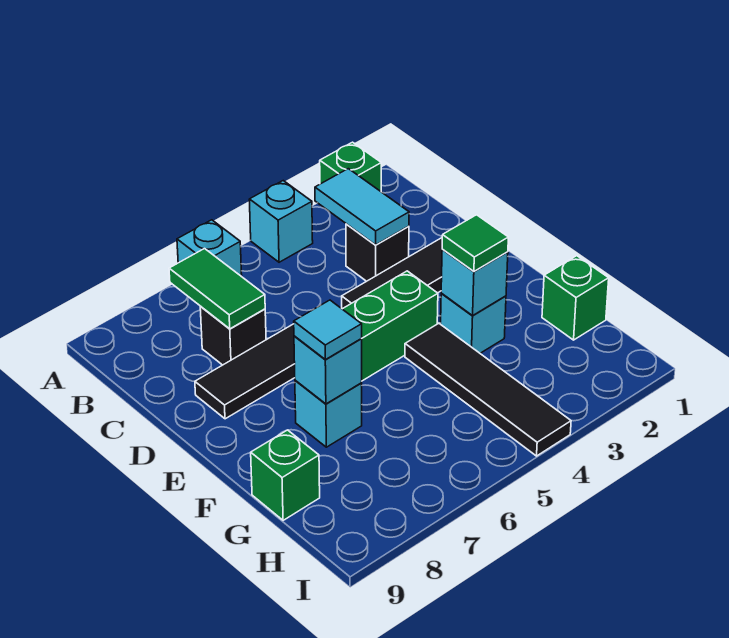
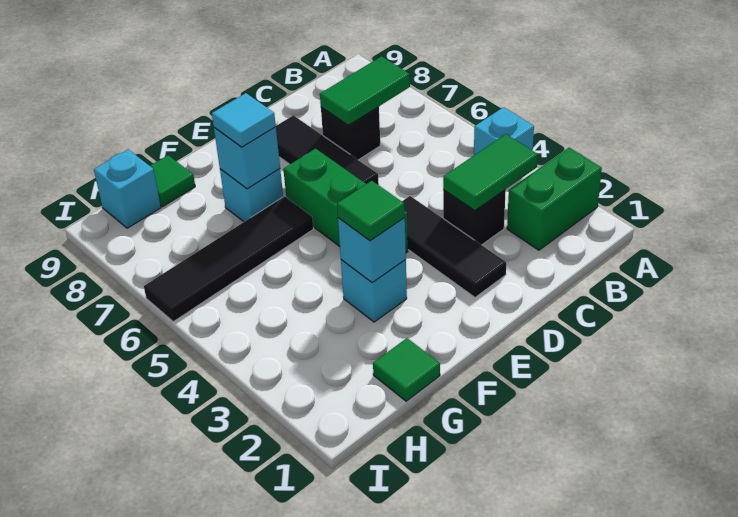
green brick A2 level 1 -> green brick A2:B2 level 1
cyan brick A6 level 1 -> cyan brick H9 level 1
cyan tile B3:C3 level 2 -> green tile B3:C3 level 2
black tile F4:I4 level 1 -> black tile F6:I6 level 1
green brick G1 level 1 -> green tile G1 level 1
green brick G9 level 1 -> green tile G9 level 1

